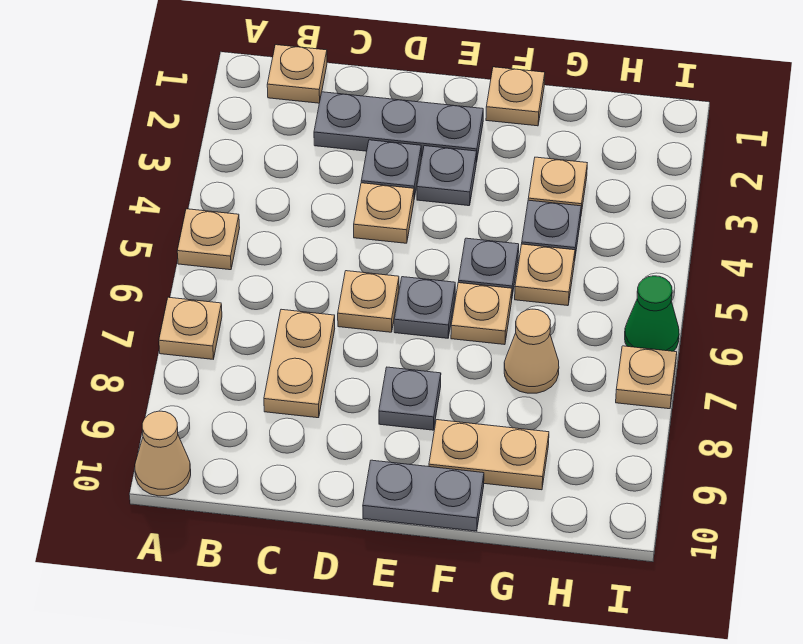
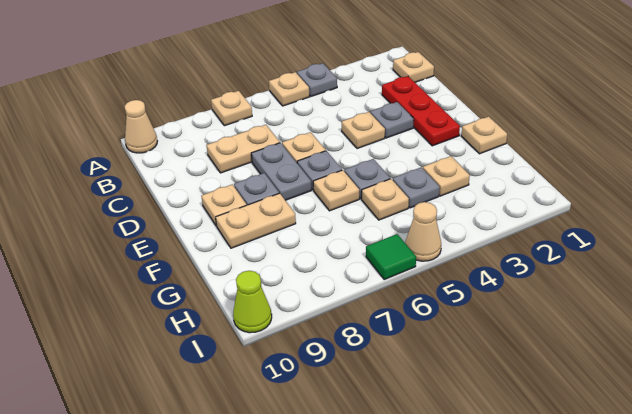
grey plate C2:E2 level 1 -> red plate C2:E2 level 1
grey plate E3 level 1 -> grey plate A4 level 1
grey plate E10:F10 level 1 -> grey plate D7:E7 level 1
tan plate F9:G9 level 1 -> tan plate F8:F9 level 1
tan cone G7 level 1 -> tan cone I5 level 1
green cone I6 level 1 -> green tile I6 level 1
tan plate I7 level 1 -> tan plate E9 level 1
none -> lime cone I10 level 1

